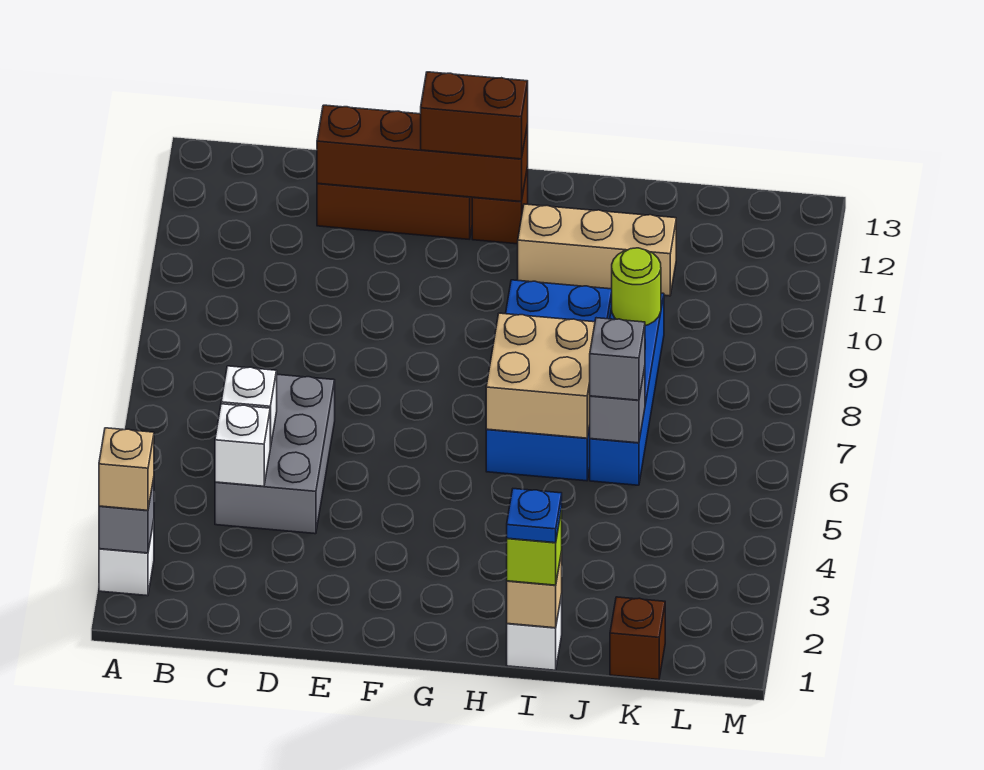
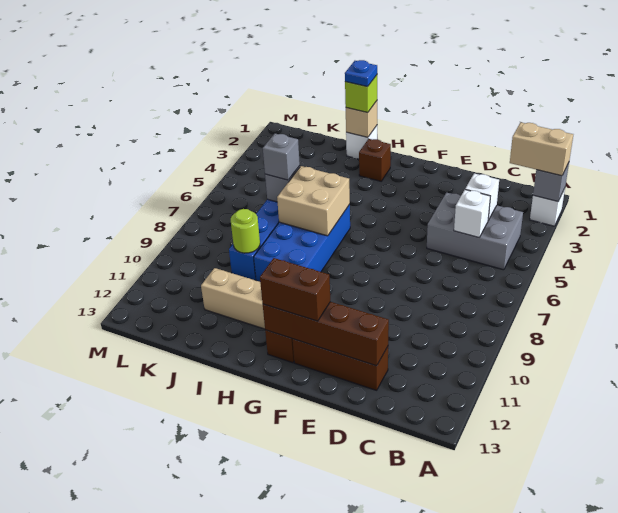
tan brick A2 level 3 -> tan brick A2:B2 level 3
grey brick C4:D6 level 1 -> grey brick B4:D5 level 1
brown brick K1 level 1 -> brown brick H2 level 1

